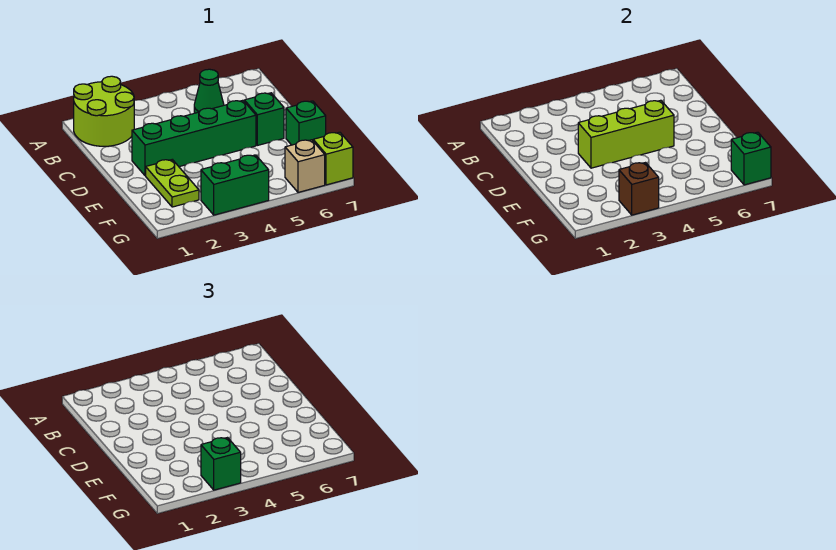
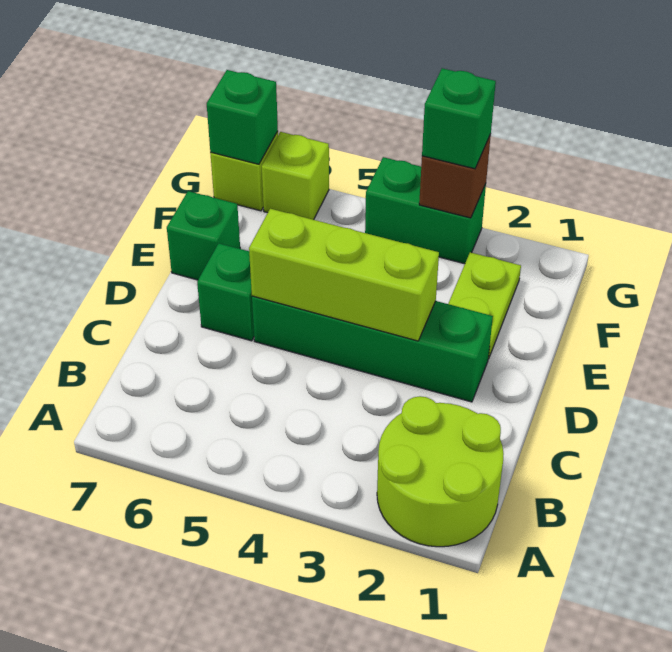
green cone B5 level 1 -> none
tan brick G6 level 1 -> lime brick G6 level 1

